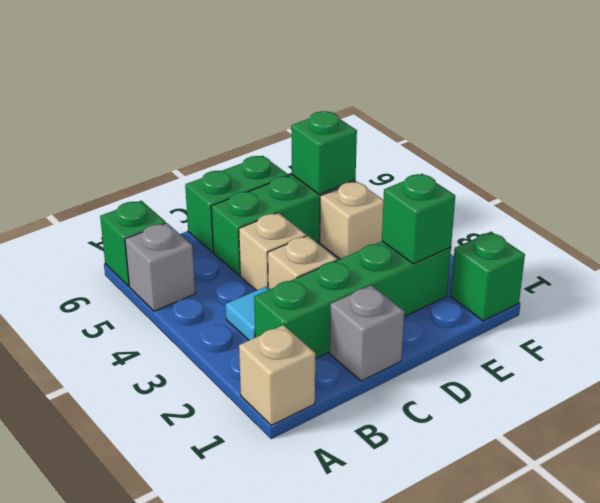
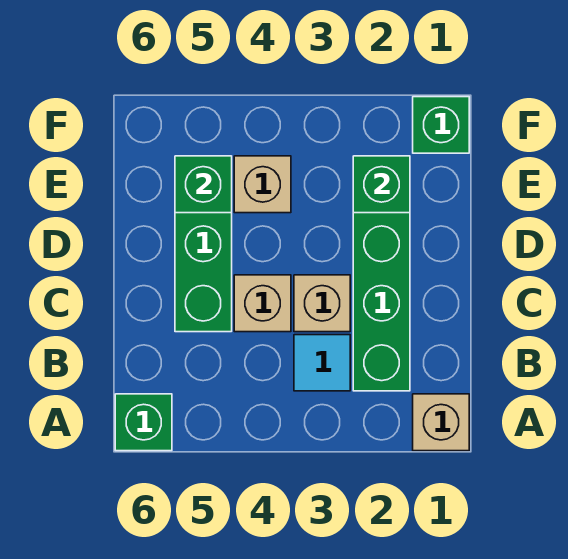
grey brick A5 level 1 -> none
grey brick C1 level 1 -> none
green brick C6:D6 level 1 -> none

